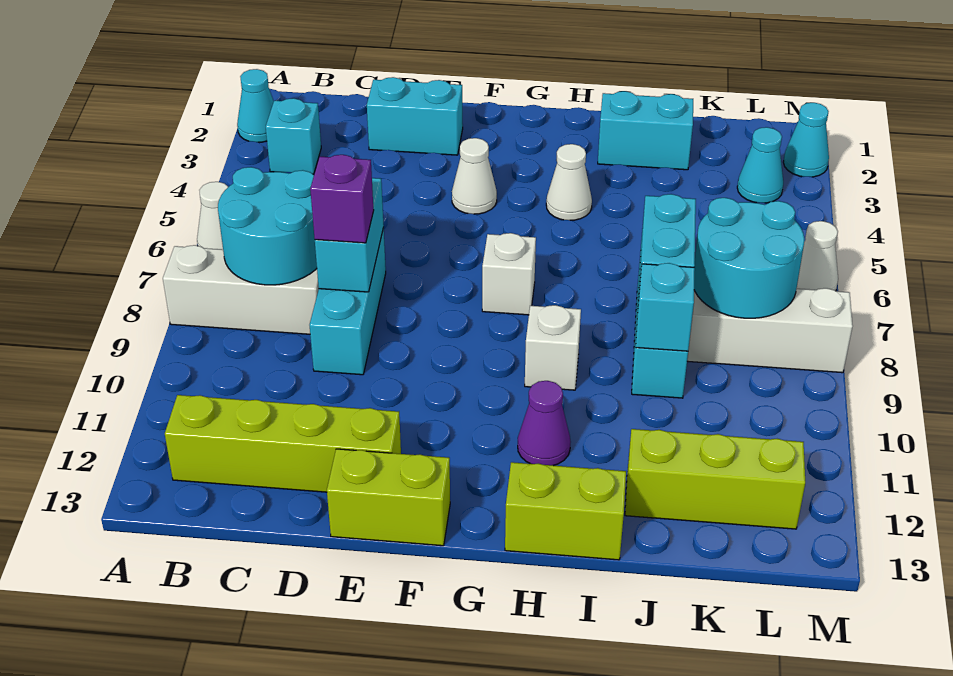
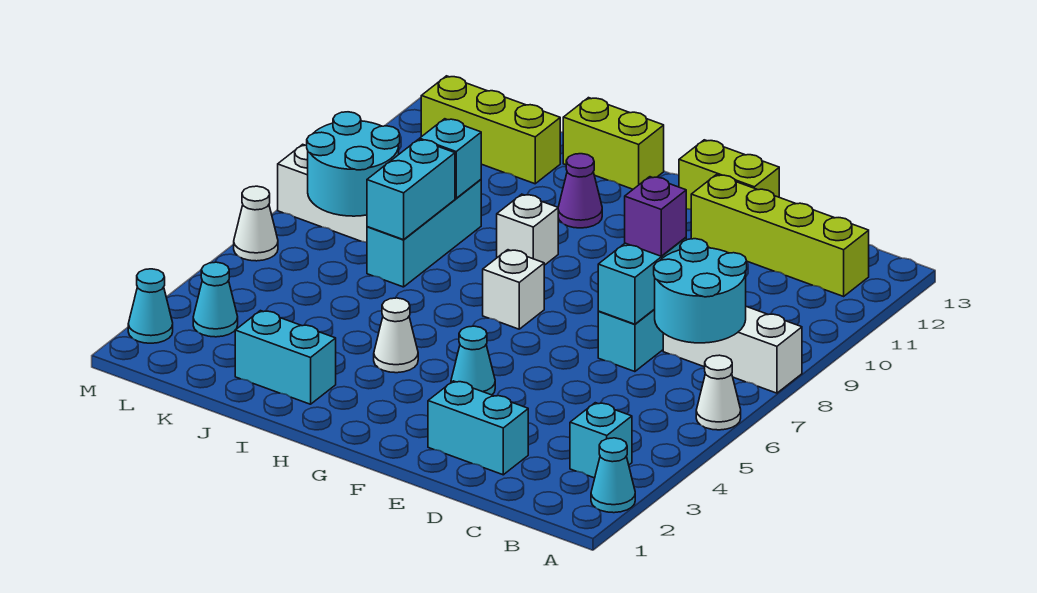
white cone F4 level 1 -> cyan cone F4 level 1

